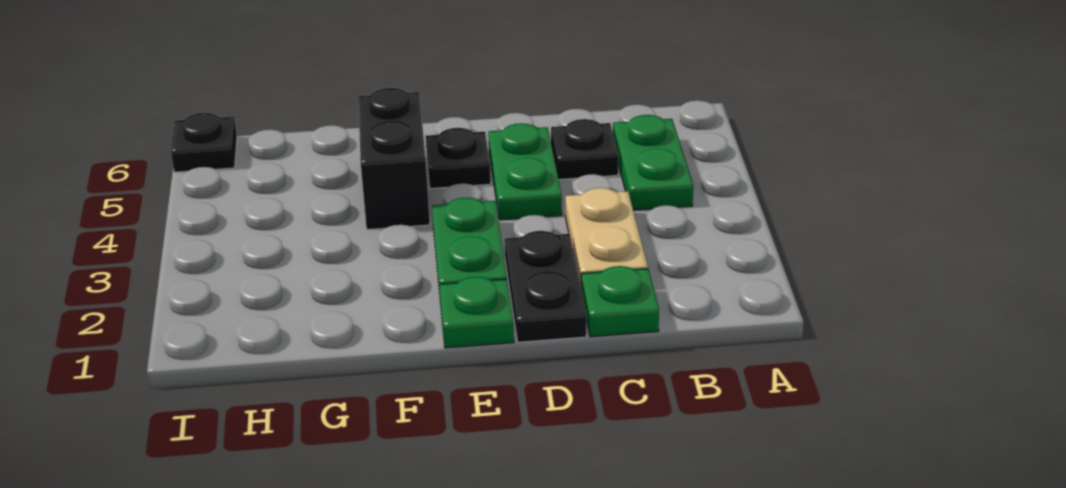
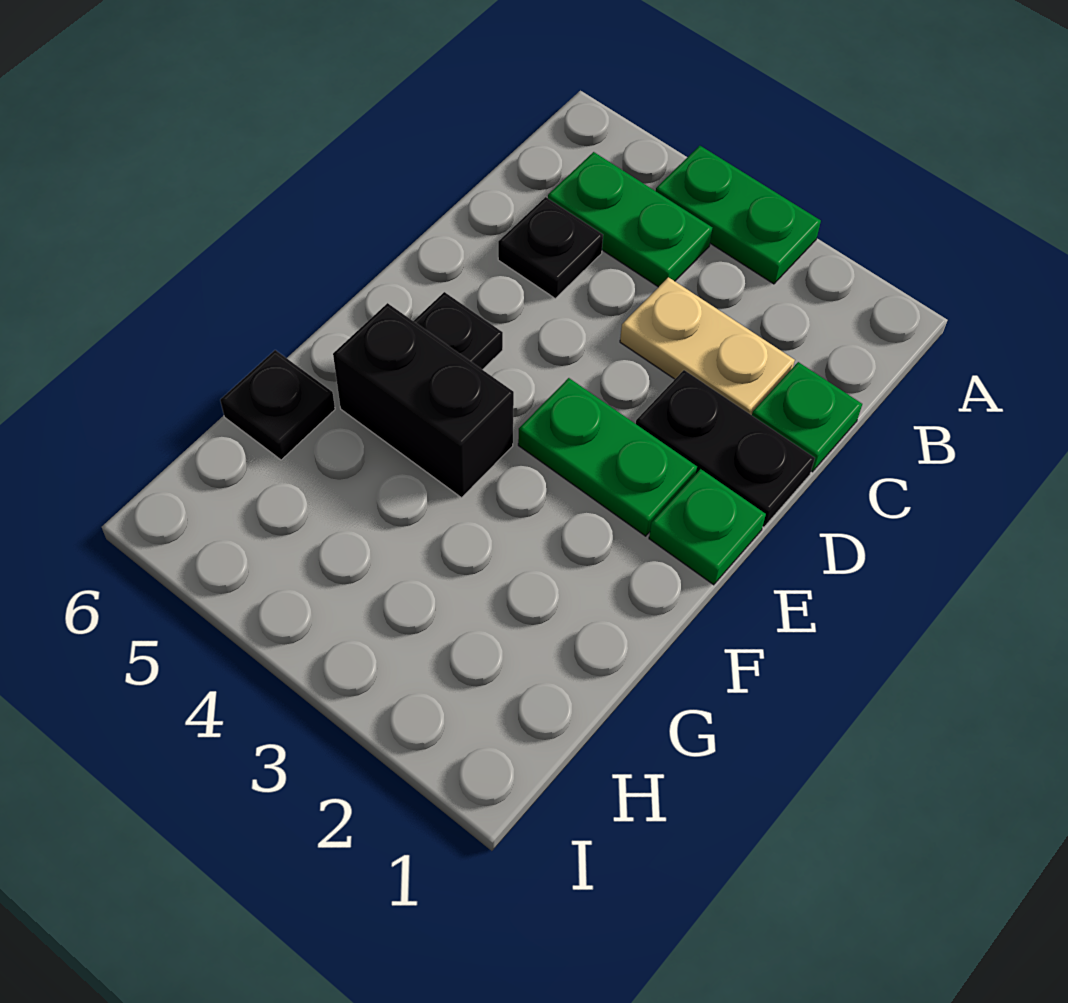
green plate D4:D5 level 1 -> green plate A3:A4 level 1
black plate I6 level 1 -> black plate G6 level 1

